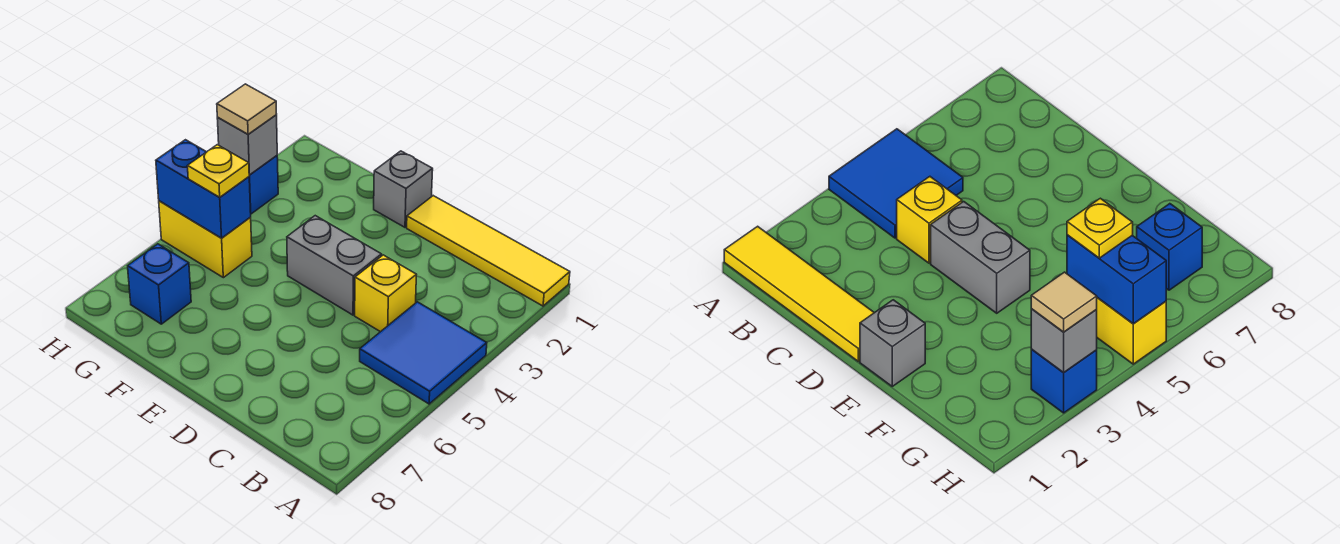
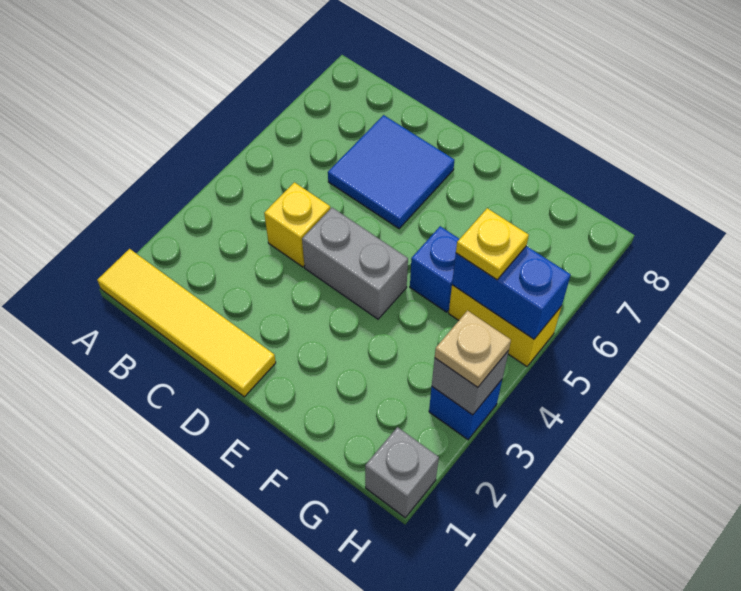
blue tile A4:B5 level 1 -> blue tile C6:D7 level 1
grey brick E1 level 1 -> grey brick H1 level 1
blue brick G7 level 1 -> blue brick F5 level 1
tan tile H3 level 3 -> tan plate H3 level 3

